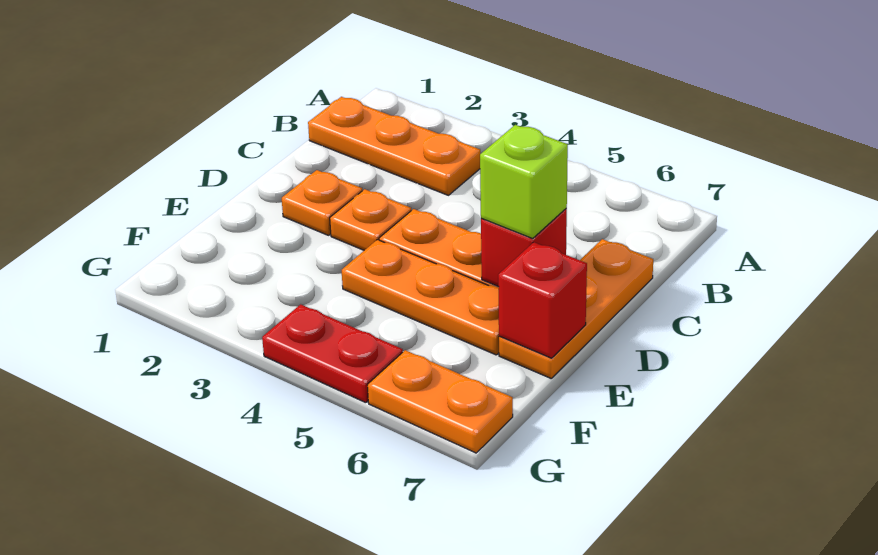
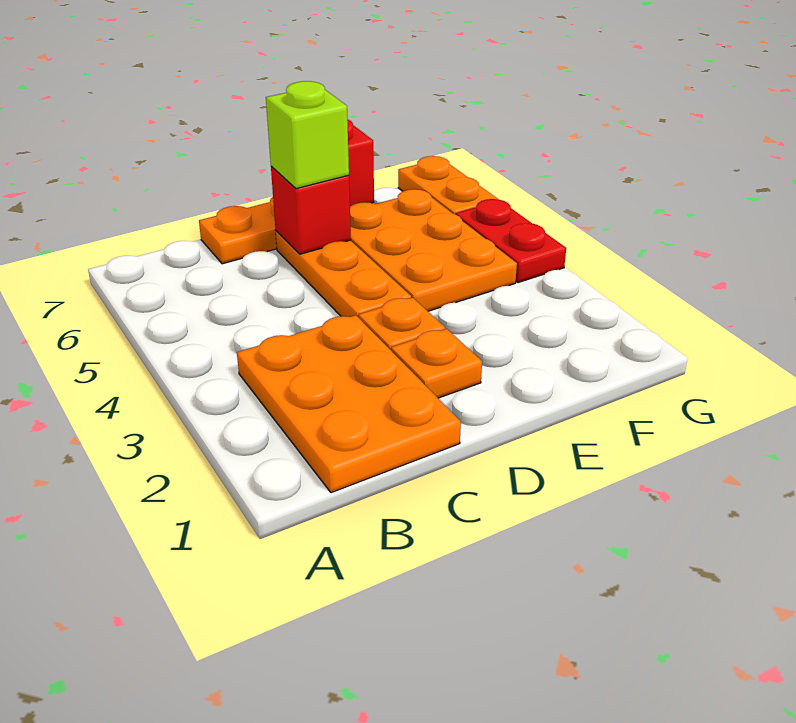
orange plate B1:B3 level 1 -> orange plate B1:C3 level 1
orange plate E4:E6 level 1 -> orange plate E4:F6 level 1

